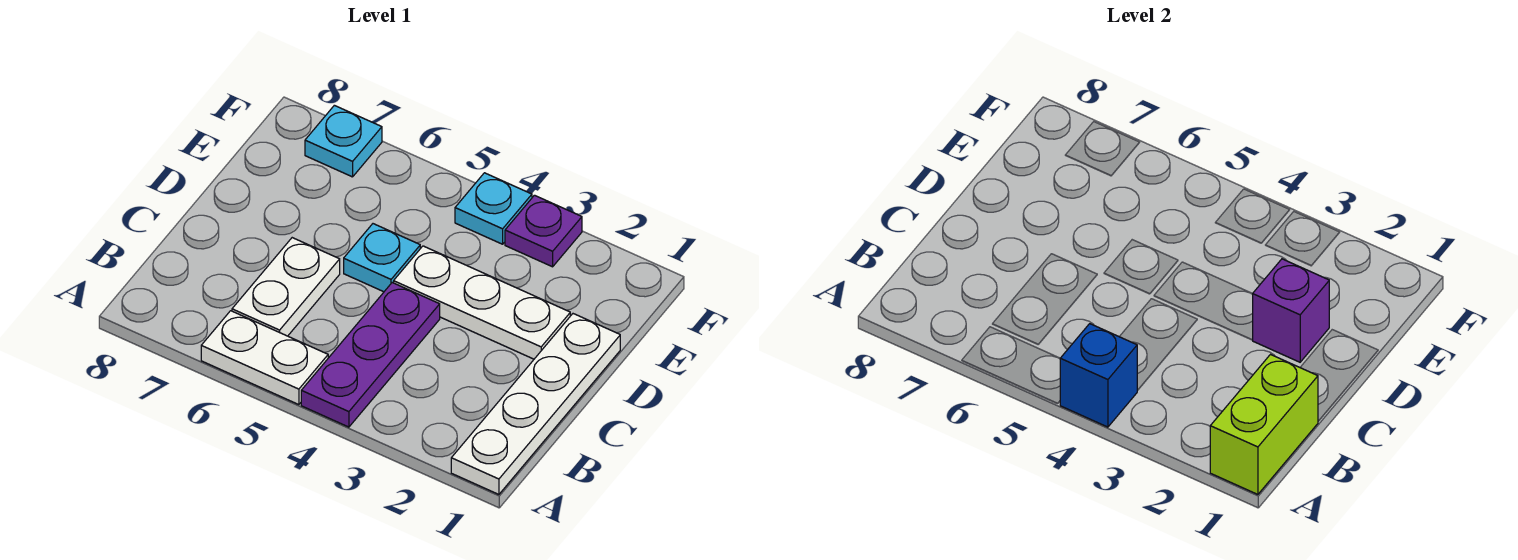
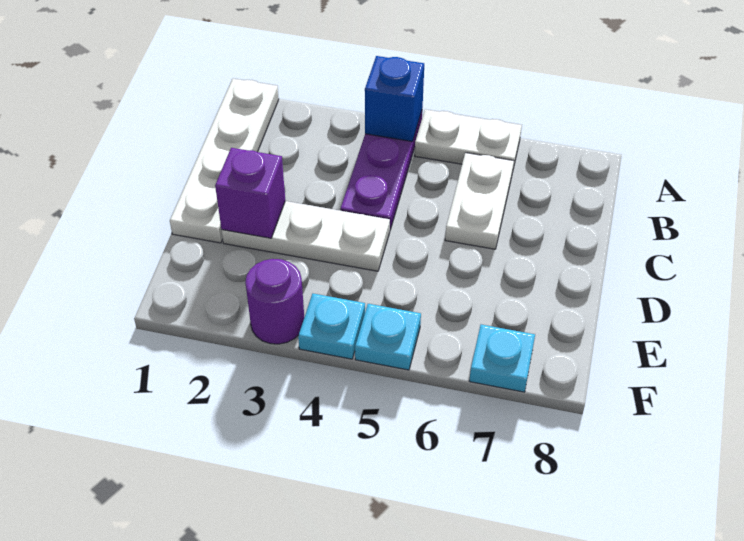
lime brick A1:B1 level 2 -> none
cyan plate D5 level 1 -> cyan plate F5 level 1
purple plate F3 level 1 -> purple round brick F3 level 1

